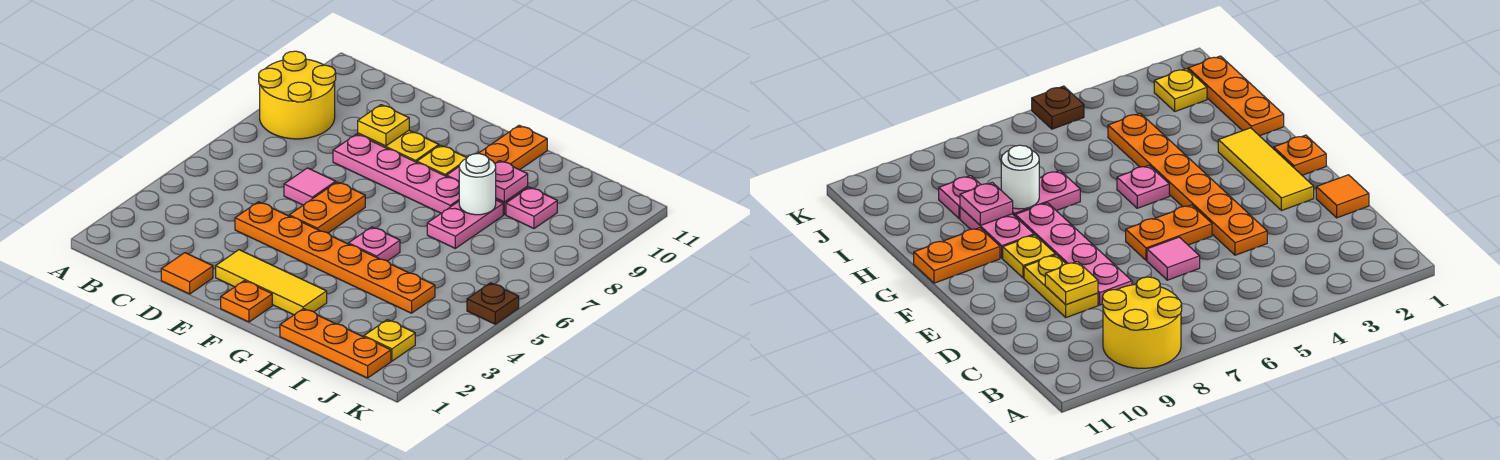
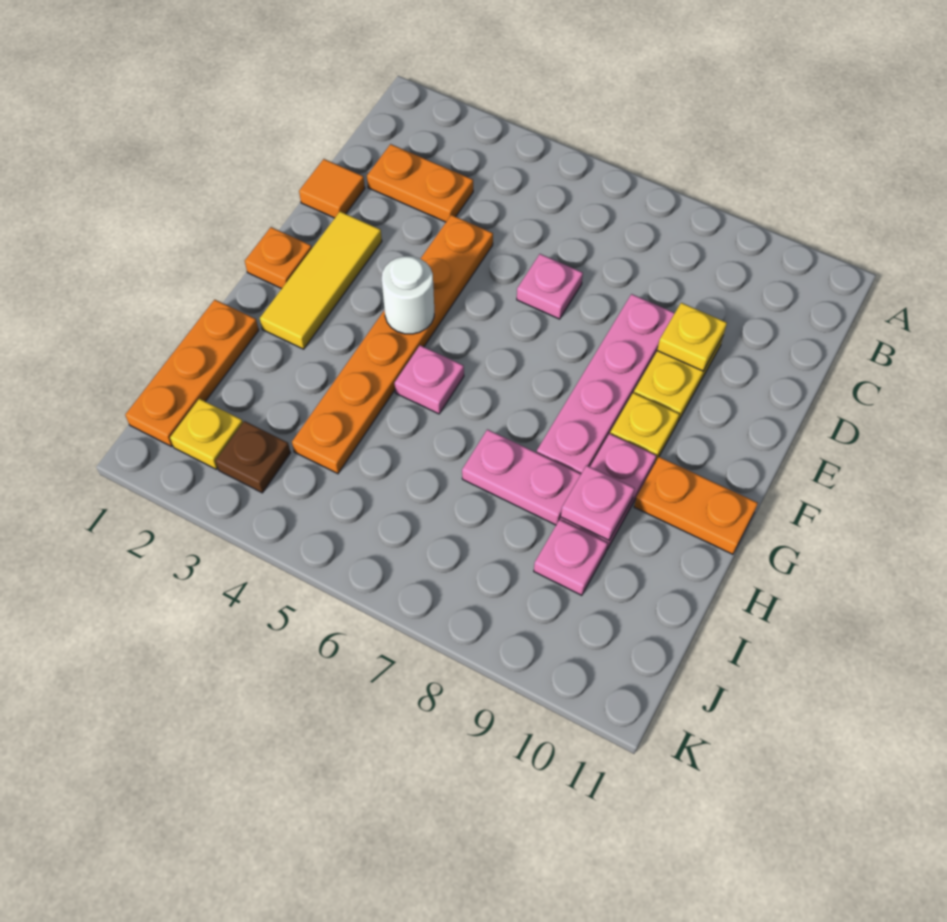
yellow round brick A8:B9 level 1 -> none
pink tile D6 level 1 -> pink plate D6 level 1
orange plate E5:E6 level 1 -> orange plate C2:C3 level 1
white round brick H8 level 2 -> white round brick F4 level 2
brown plate K5 level 1 -> brown plate J3 level 1

